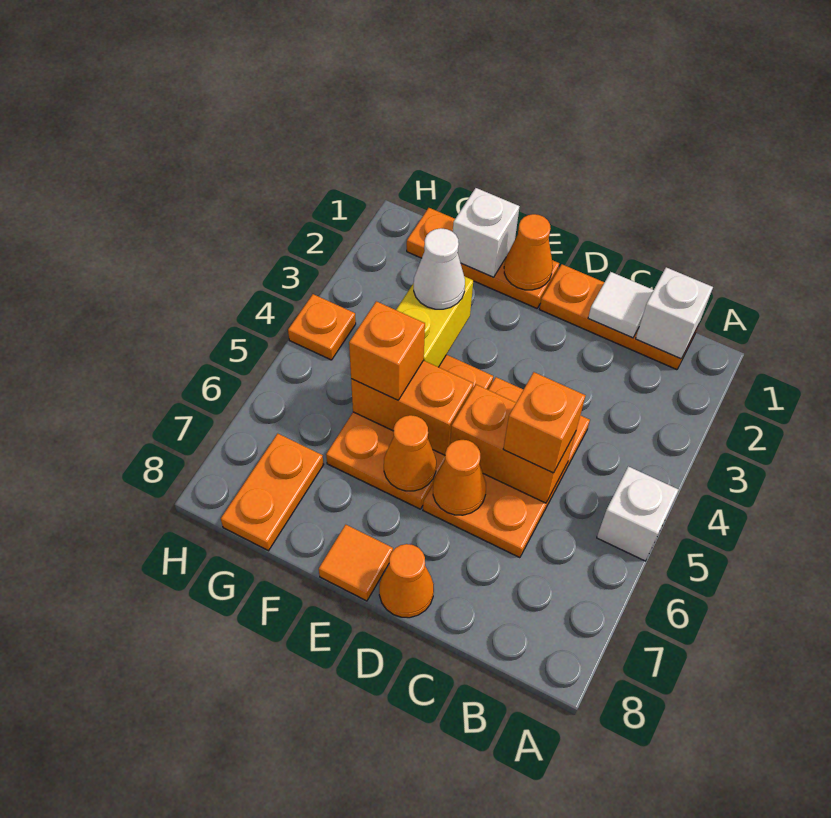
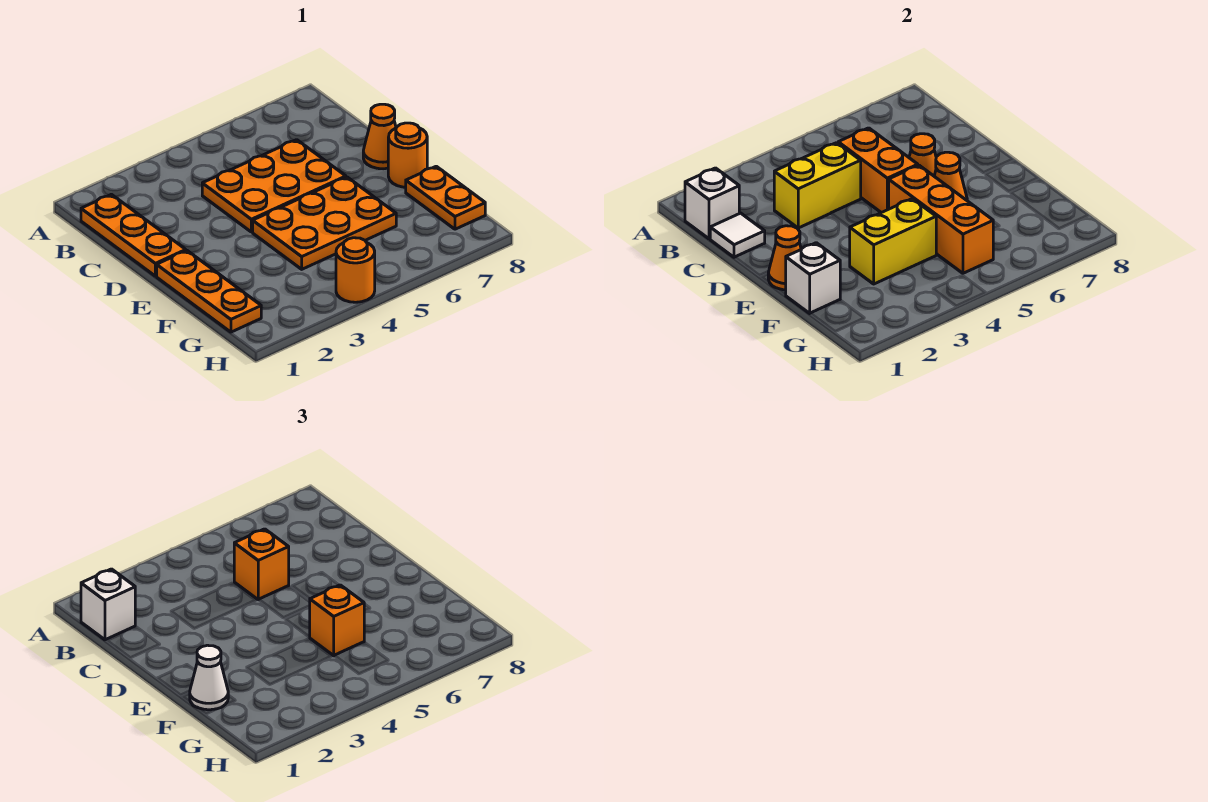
white brick A5 level 1 -> white brick B1 level 3
none -> yellow brick C3:C4 level 2
orange brick E5:F5 level 2 -> orange brick E5:G5 level 2
orange tile E8 level 1 -> orange round brick E8 level 1
white cone F3 level 3 -> white cone F1 level 3
orange plate G7:G8 level 1 -> orange plate F8:G8 level 1
orange plate H4 level 1 -> orange round brick H4 level 1

